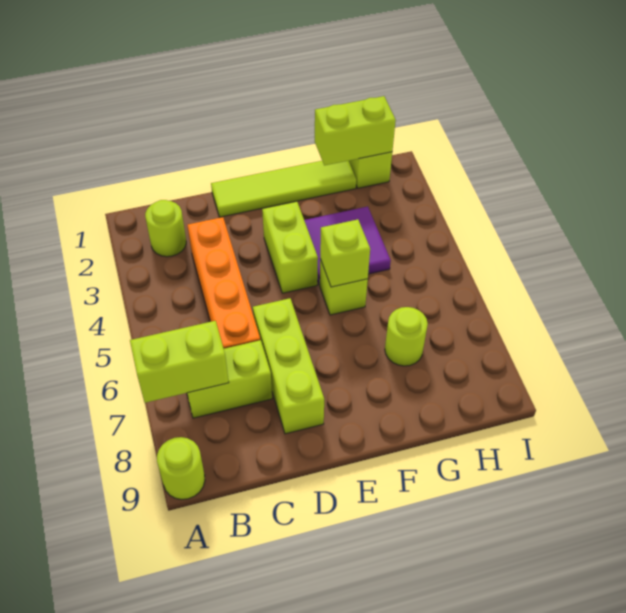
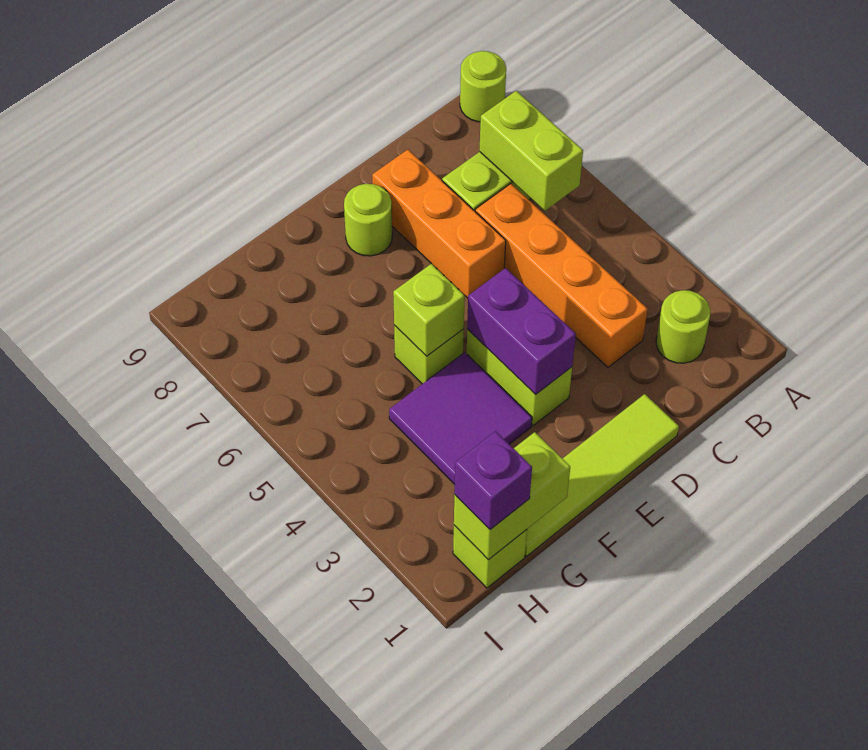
lime brick A7:B7 level 2 -> lime brick B6:B7 level 2
lime brick D6:D8 level 1 -> orange brick D6:D8 level 1
none -> purple brick E3:E4 level 2
lime round brick G7 level 1 -> lime round brick E8 level 1
none -> purple brick H1 level 3

